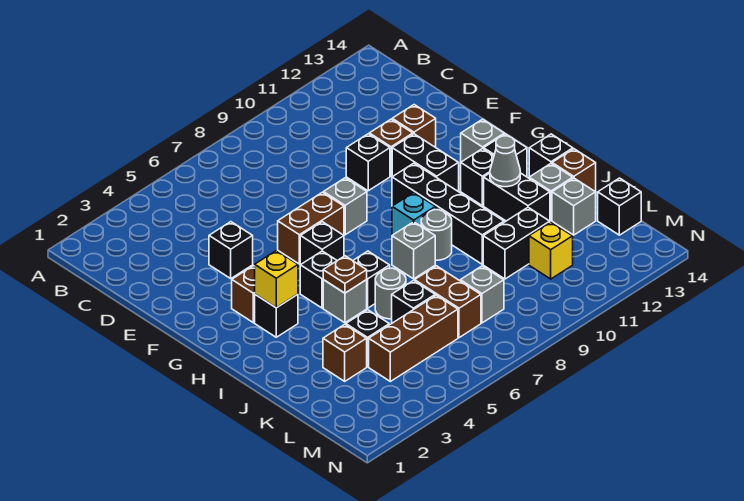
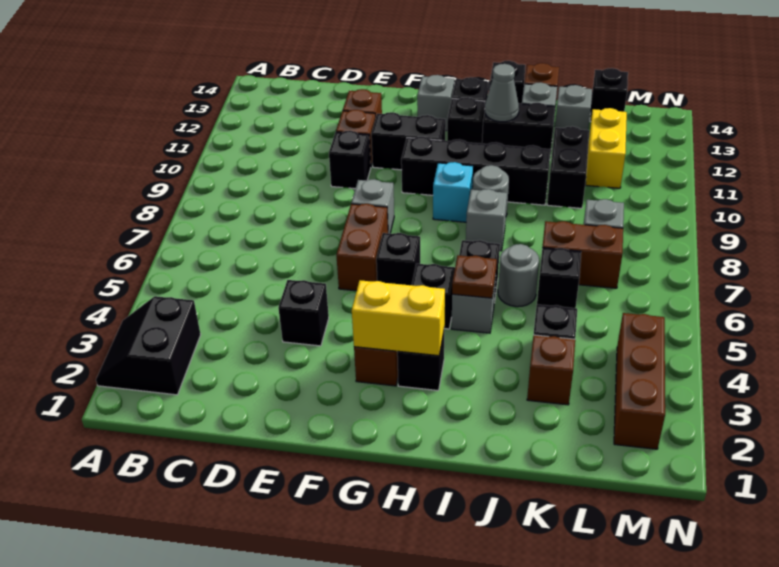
none -> black slope A2:B3 level 1 top B
yellow brick H3 level 2 -> yellow brick G3:H3 level 2
brown brick L4:L6 level 1 -> brown brick M2:M4 level 1
yellow brick L11 level 1 -> yellow brick L11:L12 level 1

